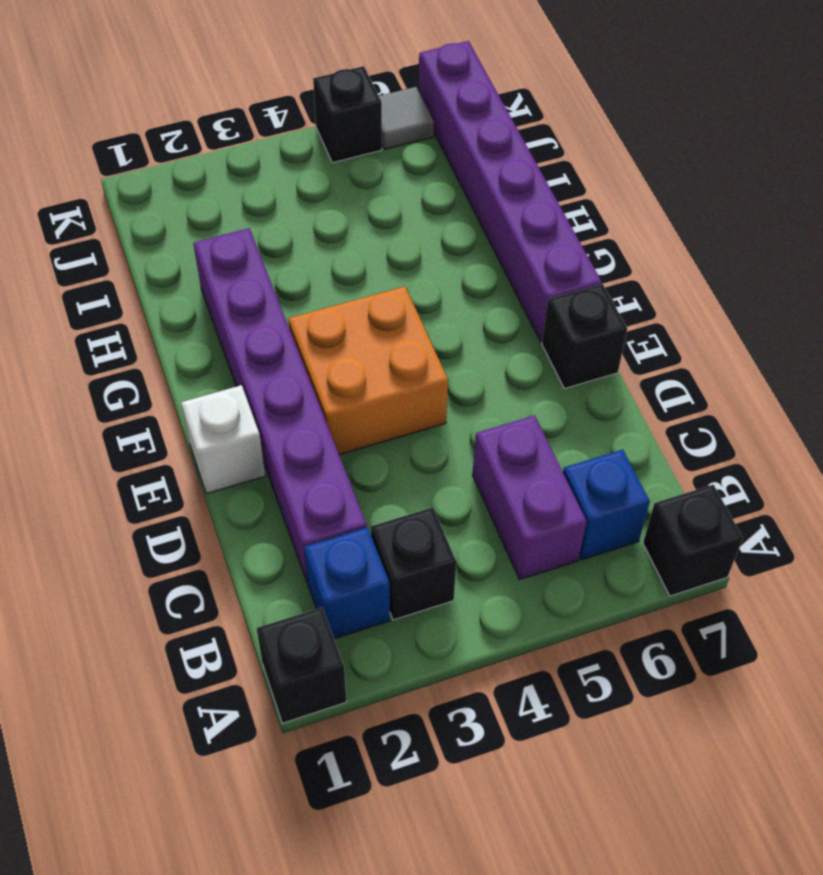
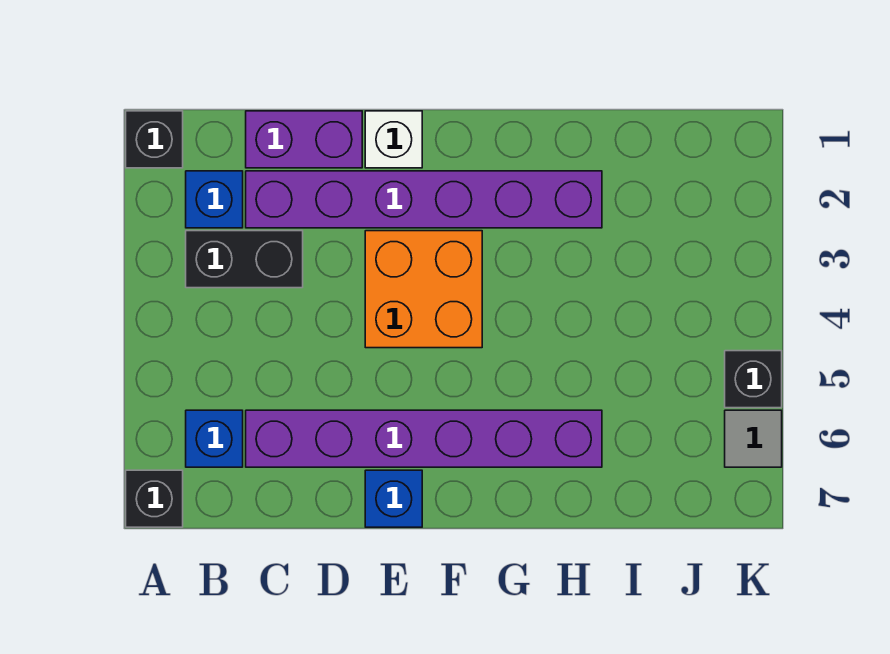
black brick B3 level 1 -> black brick B3:C3 level 1
purple brick B5:C5 level 1 -> purple brick C1:D1 level 1
black brick E7 level 1 -> blue brick E7 level 1
purple brick F7:K7 level 1 -> purple brick C6:H6 level 1

